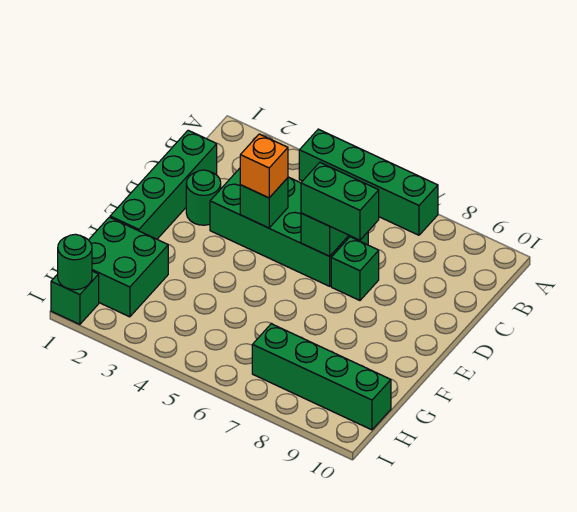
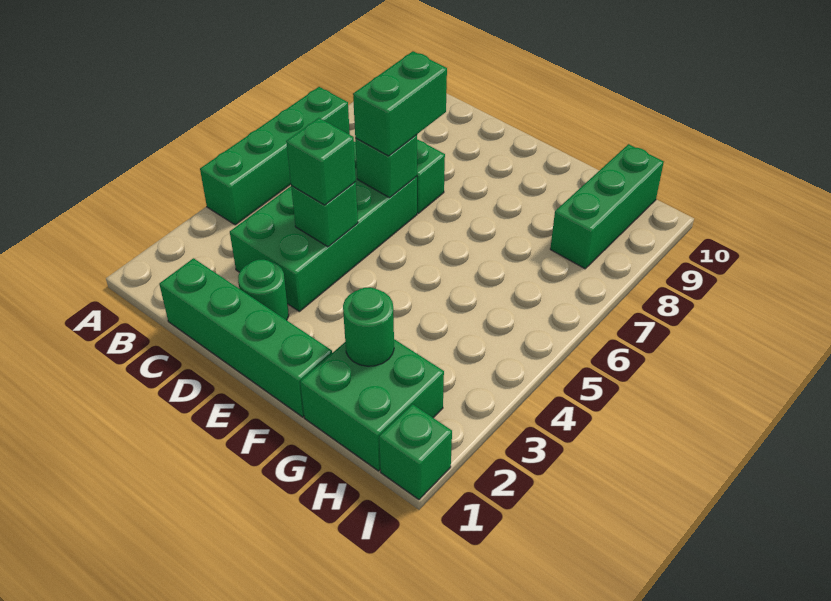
orange brick D4 level 3 -> green brick D4 level 3
green brick H7:H10 level 1 -> green brick H8:H10 level 1
green round brick I1 level 2 -> green round brick G2 level 2

